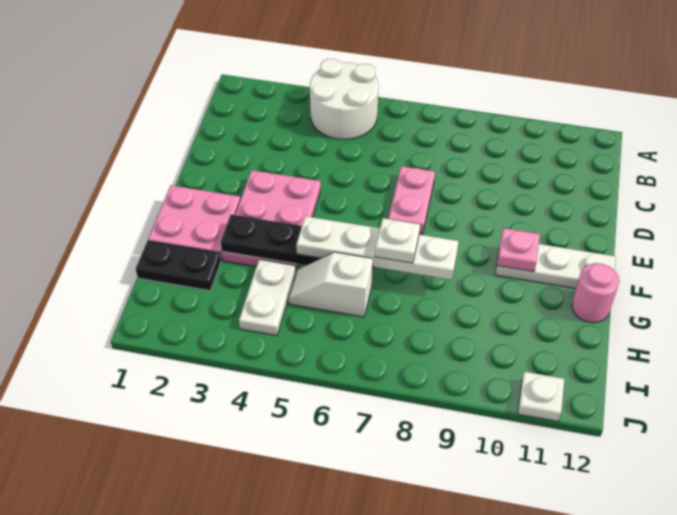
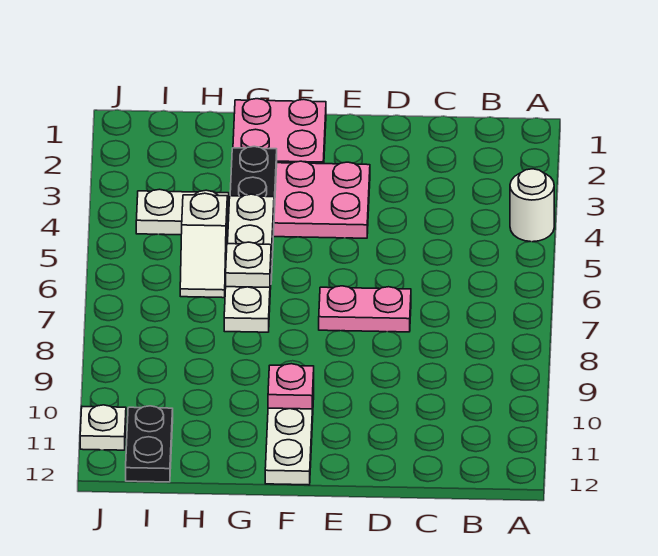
white round brick A4:B5 level 1 -> white round brick A4 level 1
pink round brick G12 level 1 -> none
black plate H1:H2 level 1 -> black plate I11:I12 level 1
white slope H5:H6 level 1 top 6 -> white slope H5:H6 level 1 top 5

